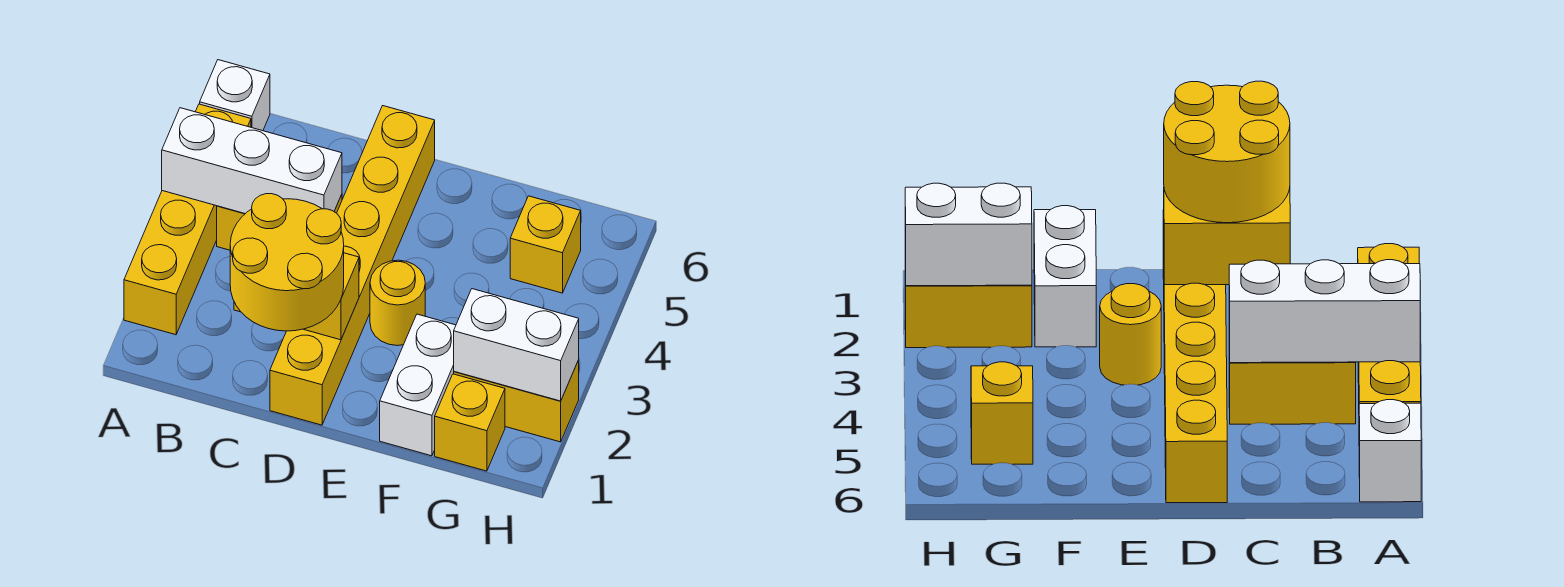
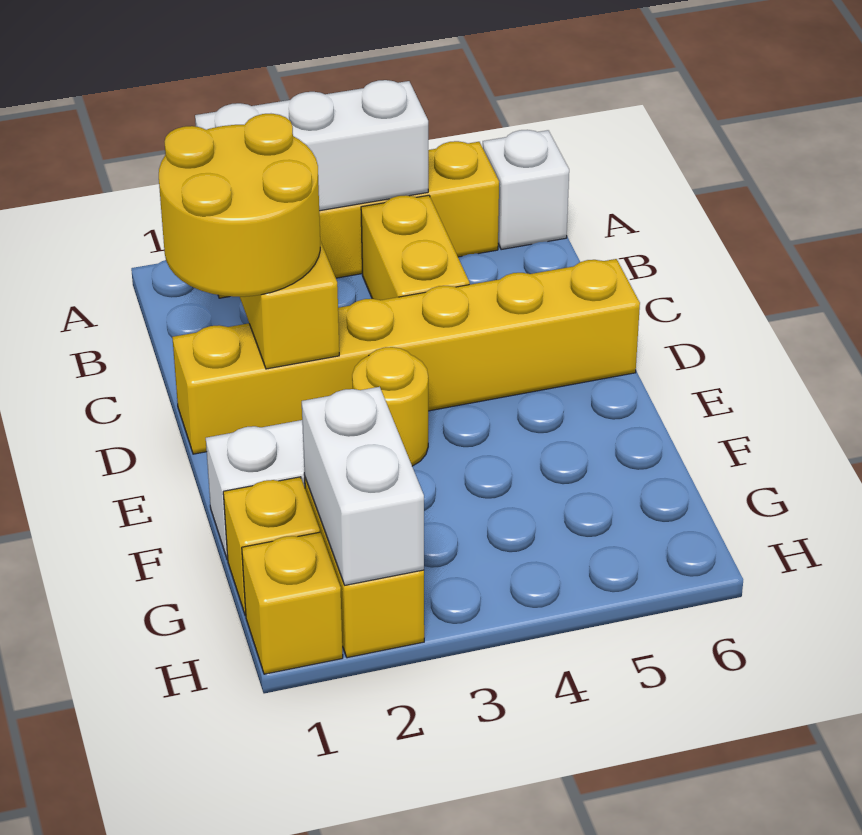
white brick A4:C4 level 2 -> white brick A2:A4 level 2
yellow brick G5 level 1 -> yellow brick H1 level 1

